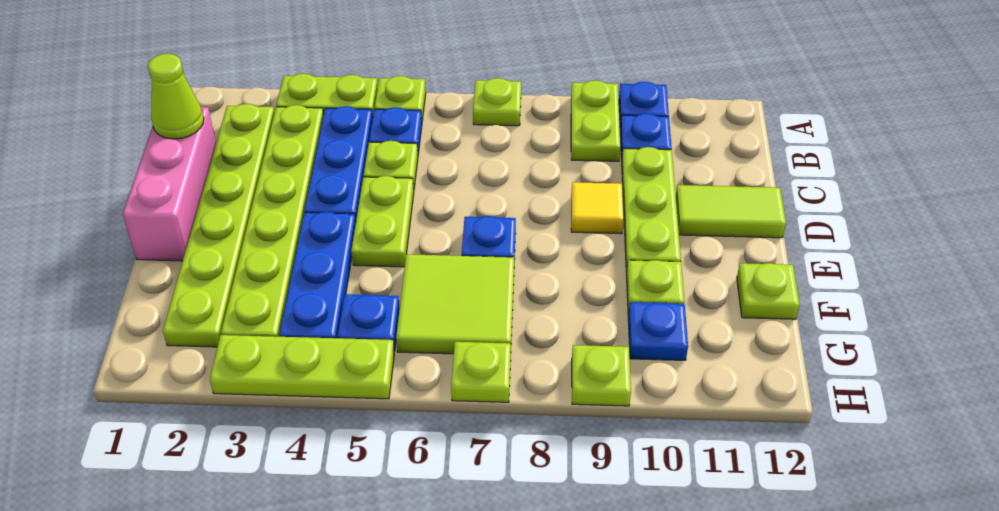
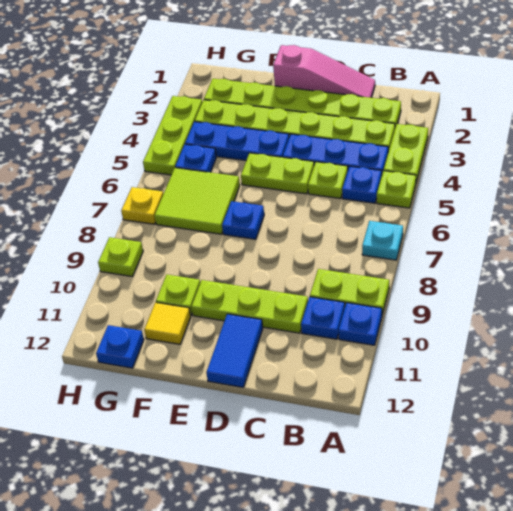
lime plate A7 level 1 -> cyan plate A7 level 1
pink brick C1:E1 level 1 -> pink slope C1:E1 level 1 top E
lime cone C1 level 2 -> none
yellow tile D9 level 1 -> yellow tile F11 level 1
lime tile D11:D12 level 1 -> blue tile D11:D12 level 1
lime plate F12 level 1 -> none
blue plate G10 level 1 -> blue plate G12 level 1
lime plate H7 level 1 -> yellow plate H7 level 1

